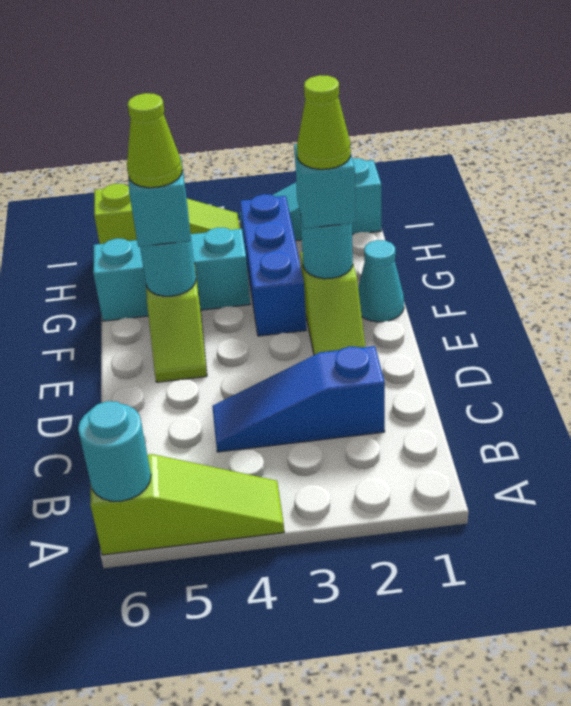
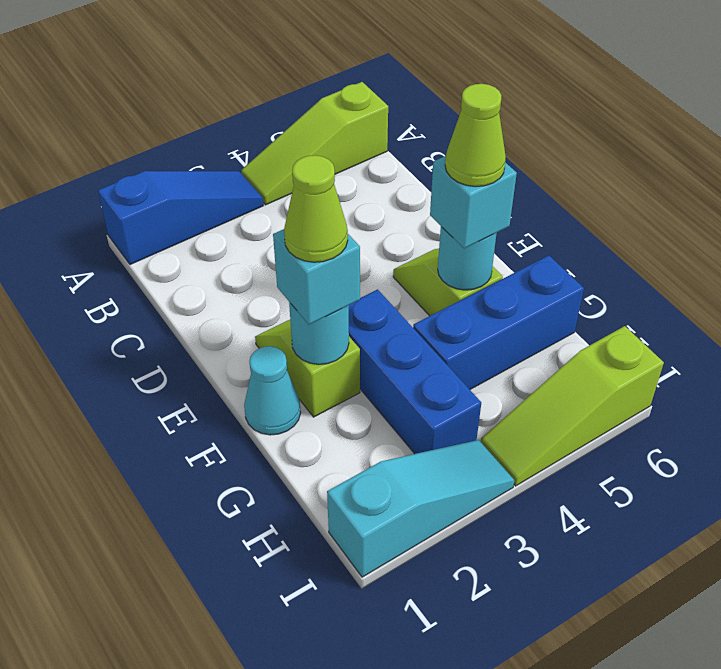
cyan round brick A6 level 2 -> none
blue slope C2:C4 level 1 top 2 -> blue slope A1:A3 level 1 top 1
cyan brick G4:G6 level 1 -> blue brick G4:G6 level 1

